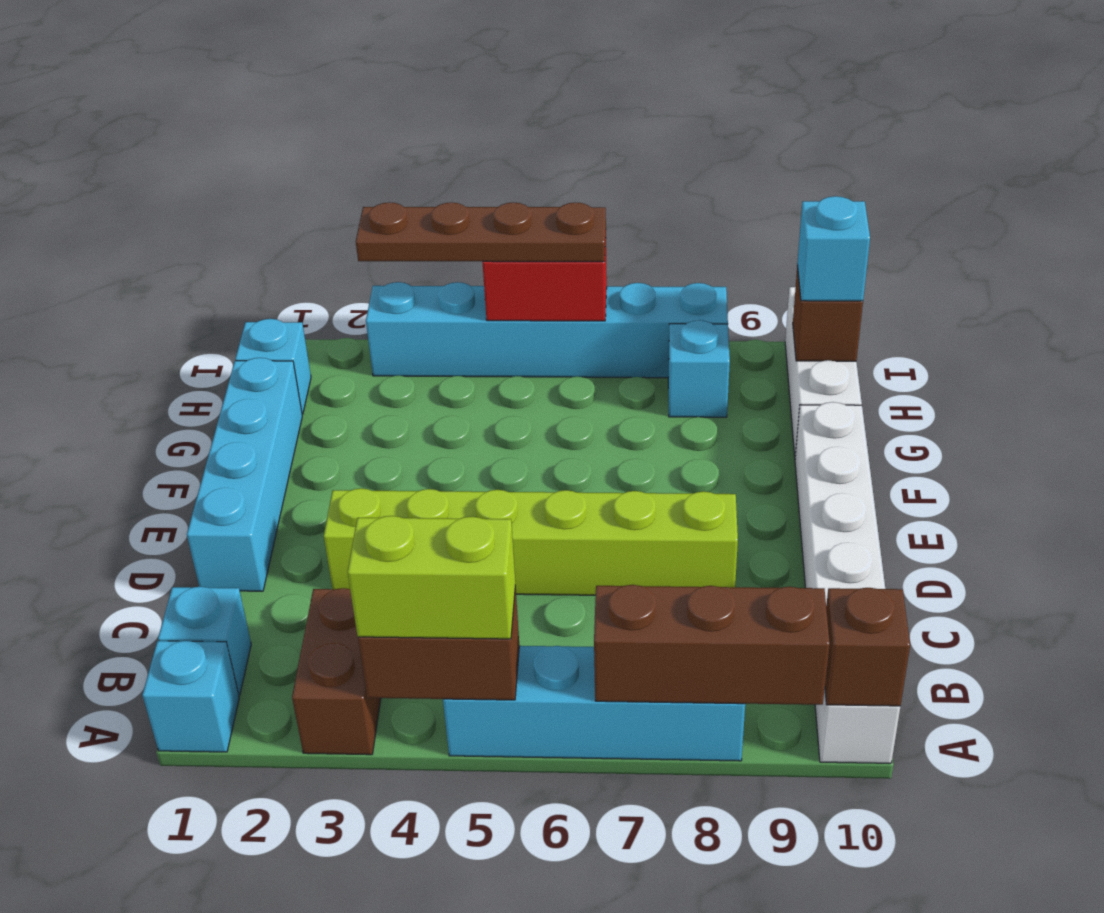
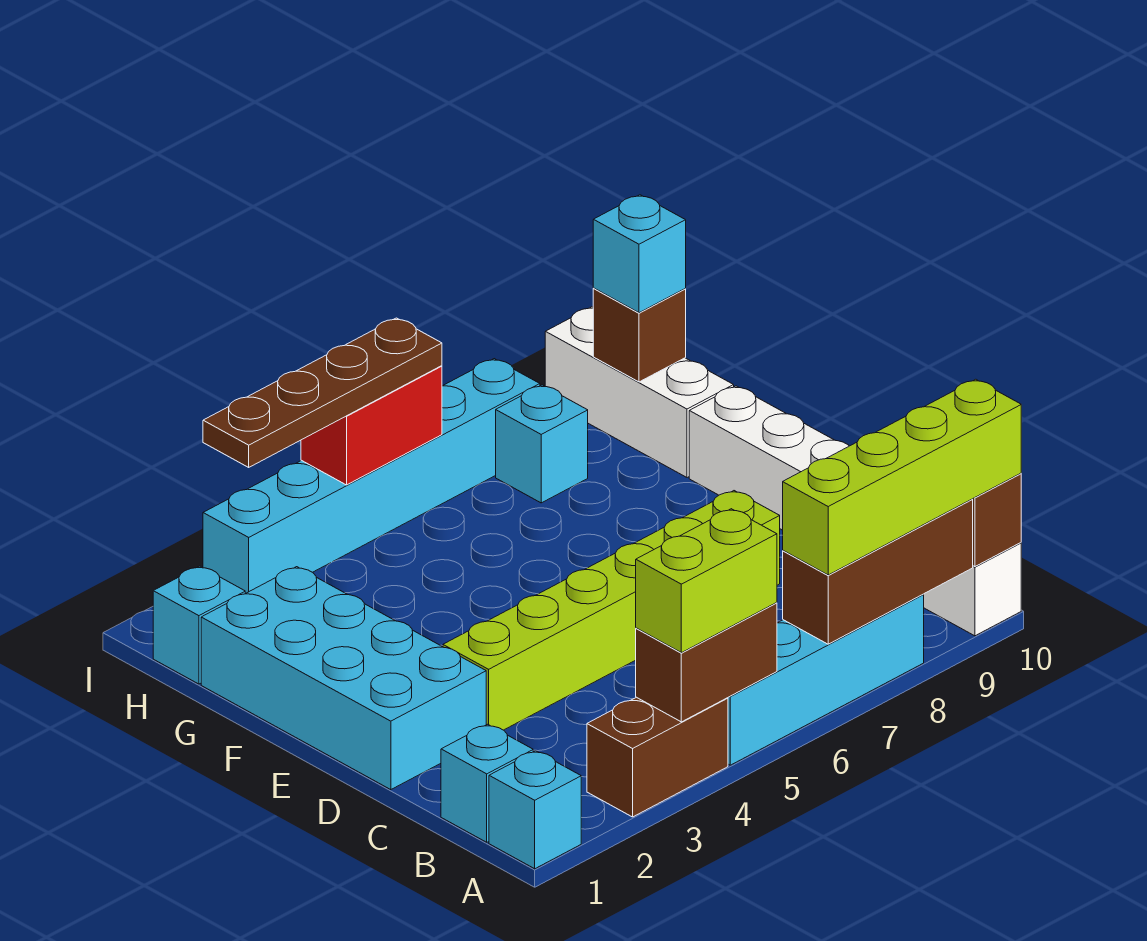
brown brick A3:B3 level 1 -> brown brick A3:A4 level 1
none -> lime brick A7:A10 level 3
cyan brick D1:G1 level 1 -> cyan brick D1:G2 level 1

